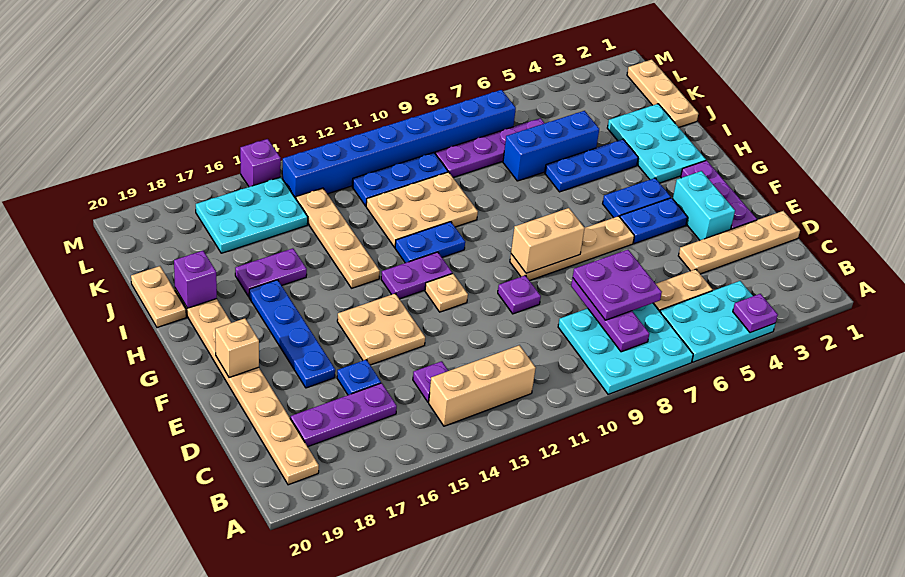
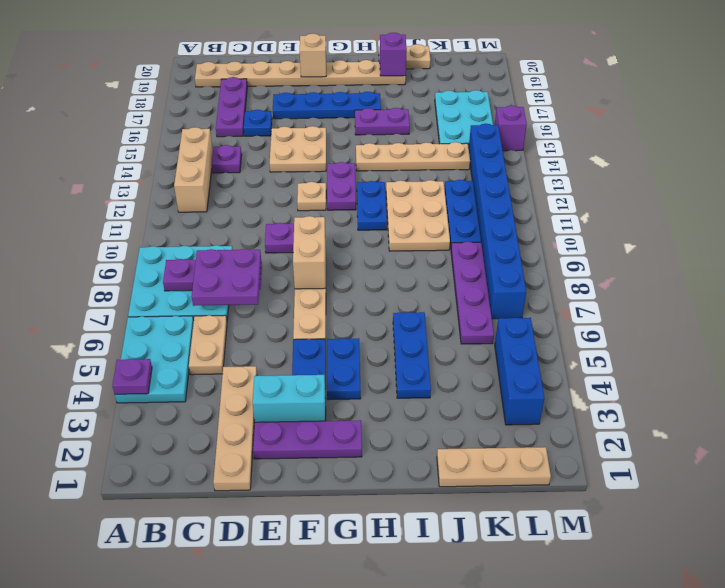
cyan plate H2:J3 level 1 -> none
purple plate I16:I17 level 1 -> purple plate H16:I16 level 1
blue brick J5:J7 level 1 -> blue brick L3:L5 level 1

